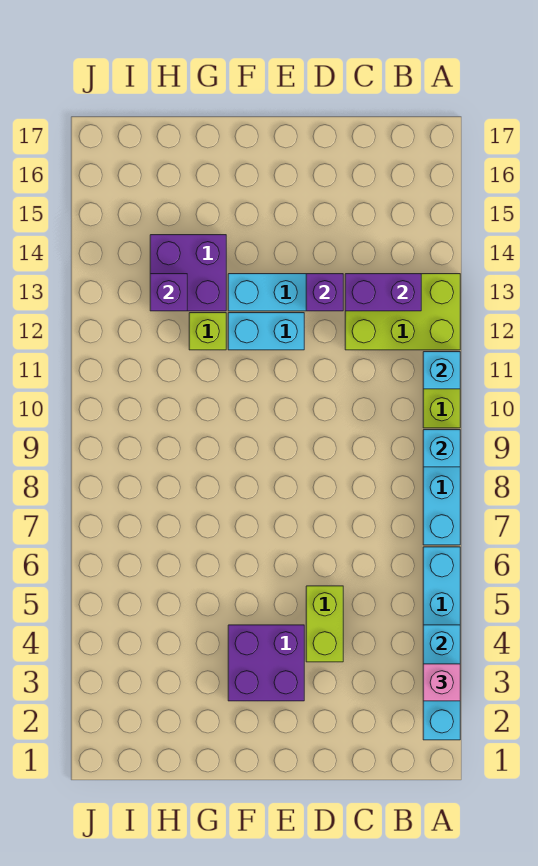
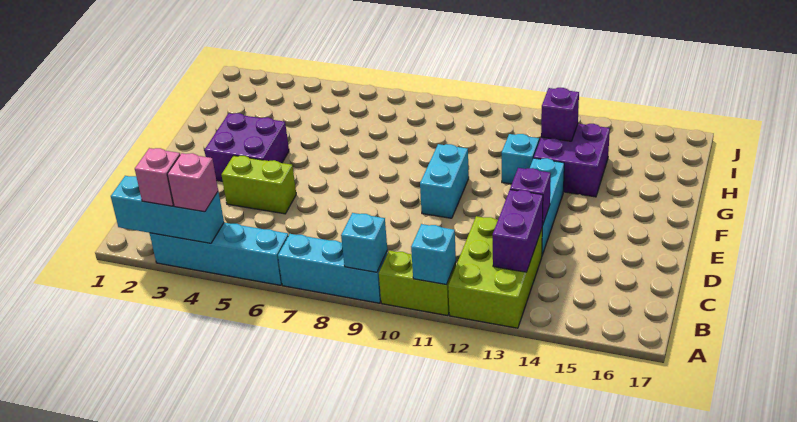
none -> pink brick A4 level 3
cyan brick E12:F12 level 1 -> cyan brick E10:F10 level 1
lime brick G12 level 1 -> cyan brick G12 level 1

